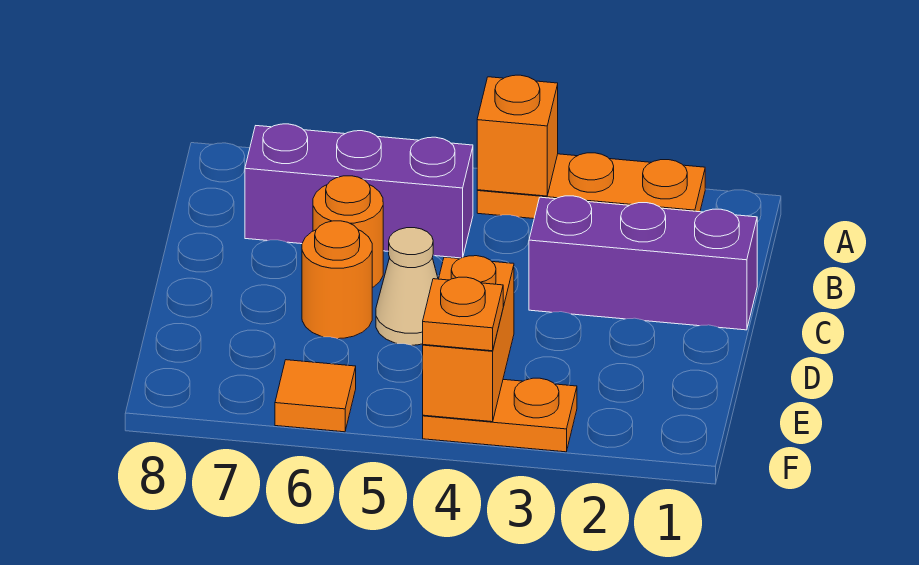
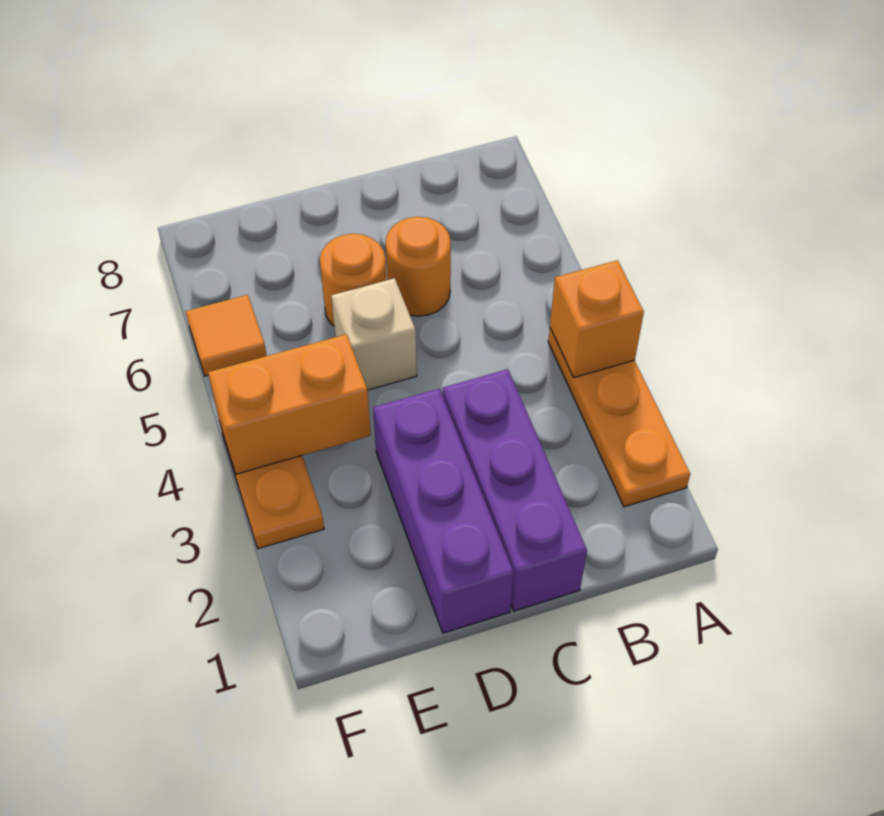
purple brick B5:B7 level 1 -> purple brick D1:D3 level 1
tan cone D5 level 1 -> tan brick D5 level 1
orange plate F4 level 3 -> none

